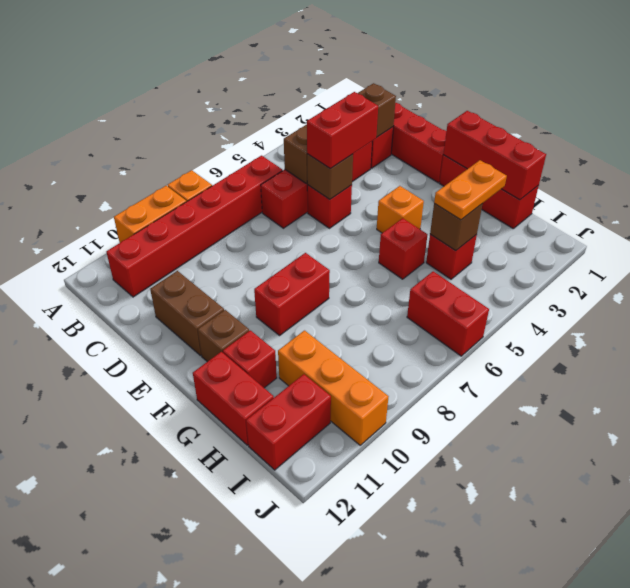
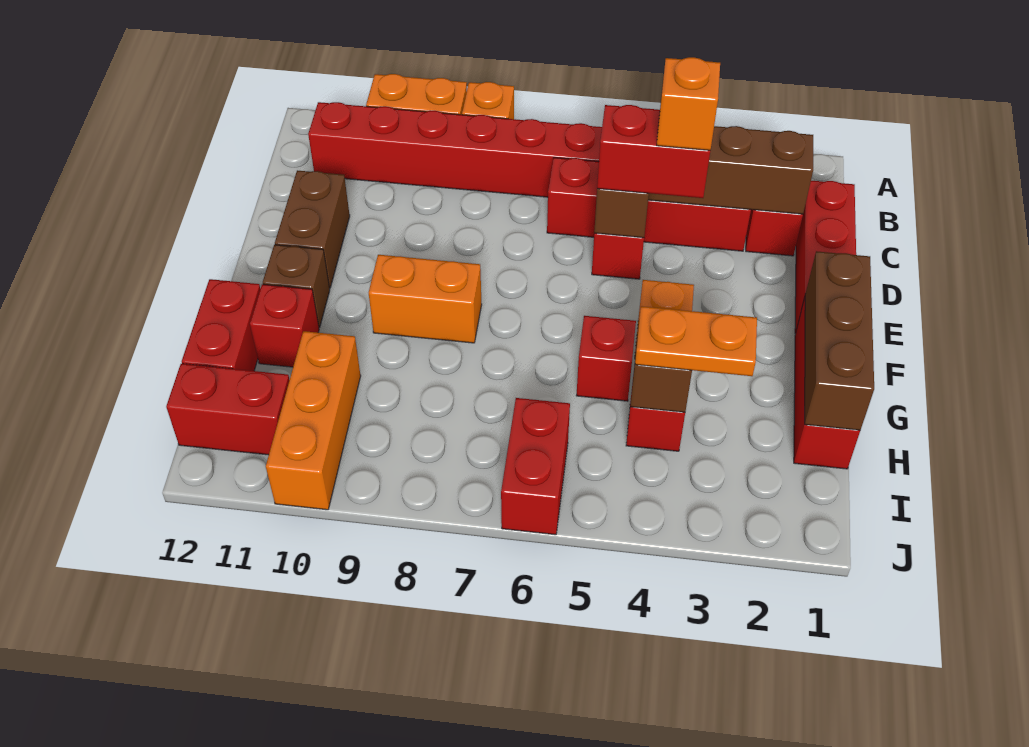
none -> orange brick D4 level 4
red brick F1:H1 level 2 -> brown brick F1:H1 level 2
red brick F8:F9 level 1 -> orange brick F8:F9 level 1

